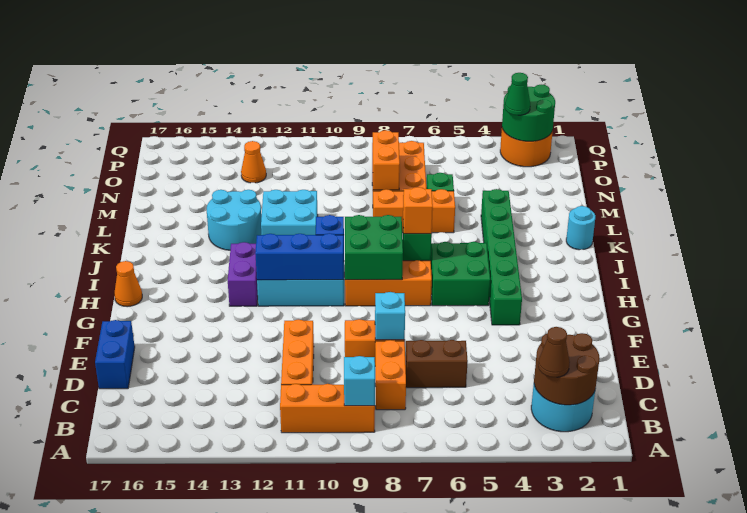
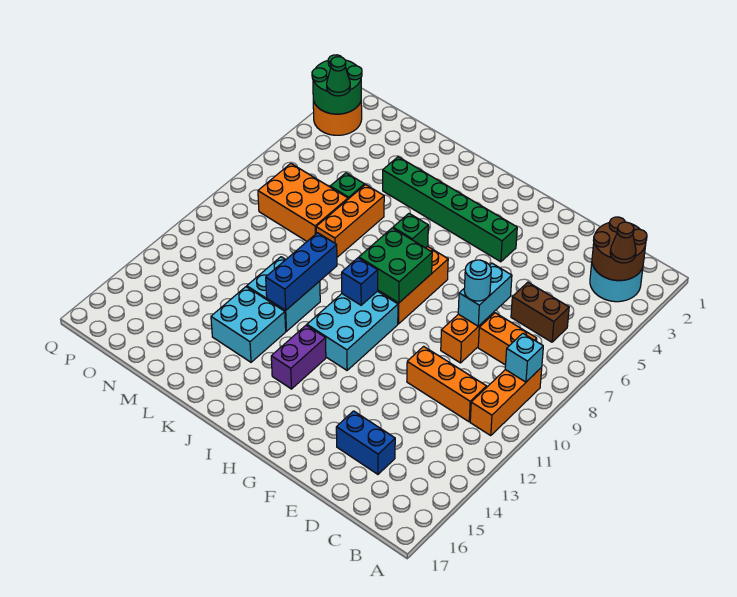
brown brick D6:D7 level 1 -> brown brick C6:D6 level 1
blue brick D17:E17 level 1 -> blue brick D15:E15 level 1
cyan brick E8 level 2 -> cyan brick E7:E8 level 2
green brick H5:I6 level 1 -> none
blue brick H10:H12 level 2 -> blue brick K10:K12 level 2
purple brick H13:I13 level 1 -> purple brick I13:I14 level 1
orange cone H17 level 1 -> none
orange brick I7 level 3 -> none
cyan round brick K1 level 1 -> cyan round brick E8 level 3
cyan round brick K13:L14 level 1 -> cyan brick K13:L14 level 1
orange brick M8:N8 level 2 -> none
orange cone O13 level 1 -> none

